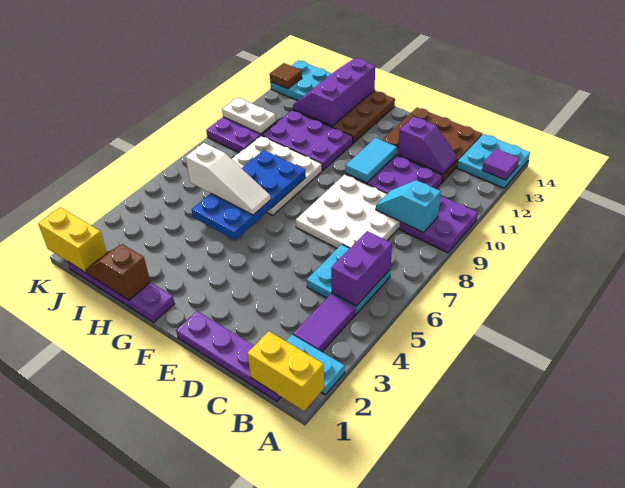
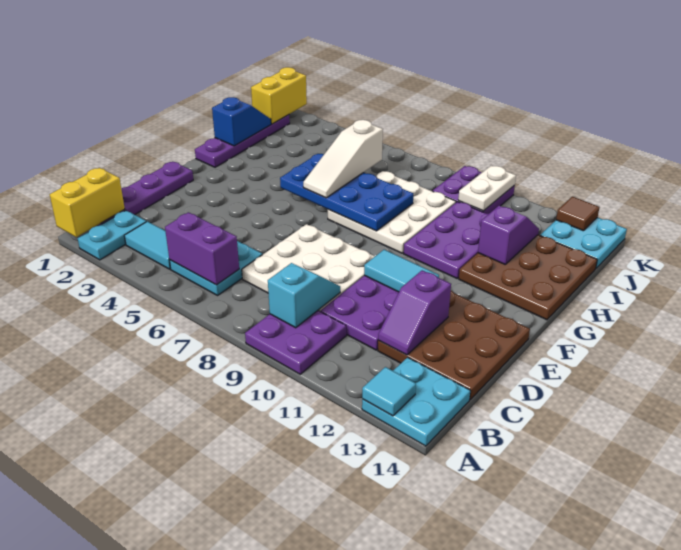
purple tile A13 level 2 -> cyan tile A13 level 2
purple tile B3:B4 level 1 -> cyan tile B3:B4 level 1
brown slope H1:I1 level 2 top H -> blue slope H1:I1 level 2 top H
purple slope H12:I14 level 2 top H -> purple slope H12:I12 level 2 top H

